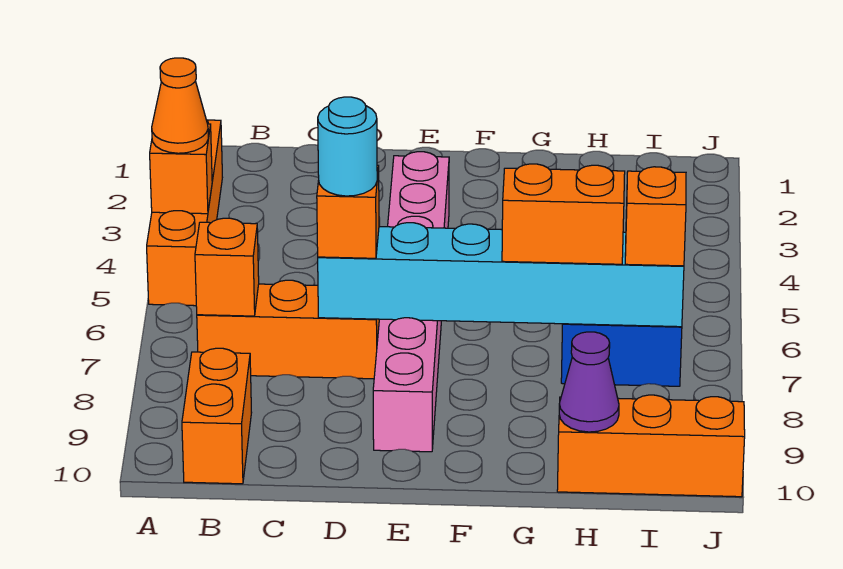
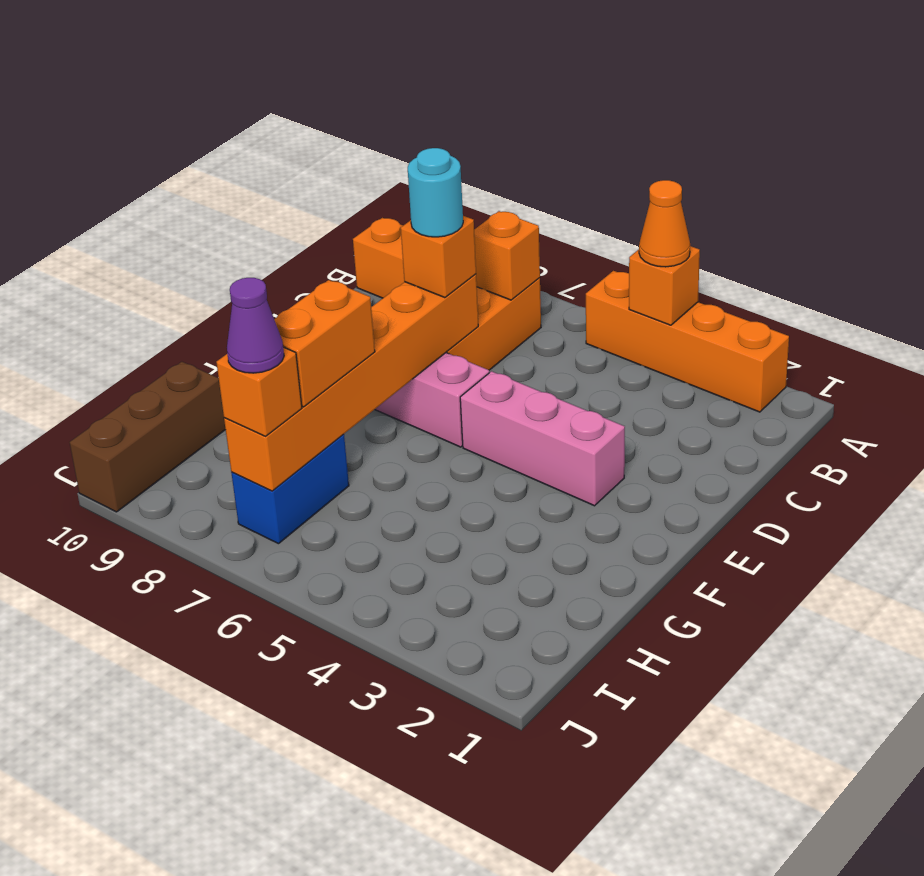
cyan brick D7:I7 level 2 -> orange brick D7:I7 level 2
orange brick H10:J10 level 1 -> brown brick H10:J10 level 1
purple cone H10 level 2 -> purple cone I7 level 4

